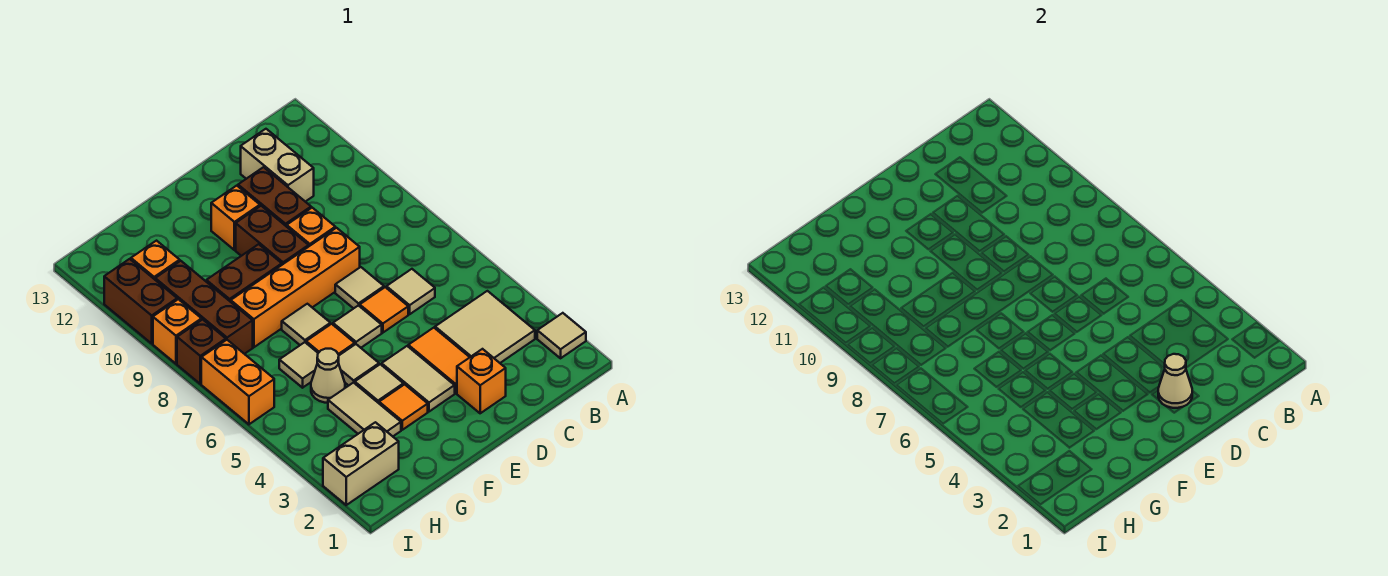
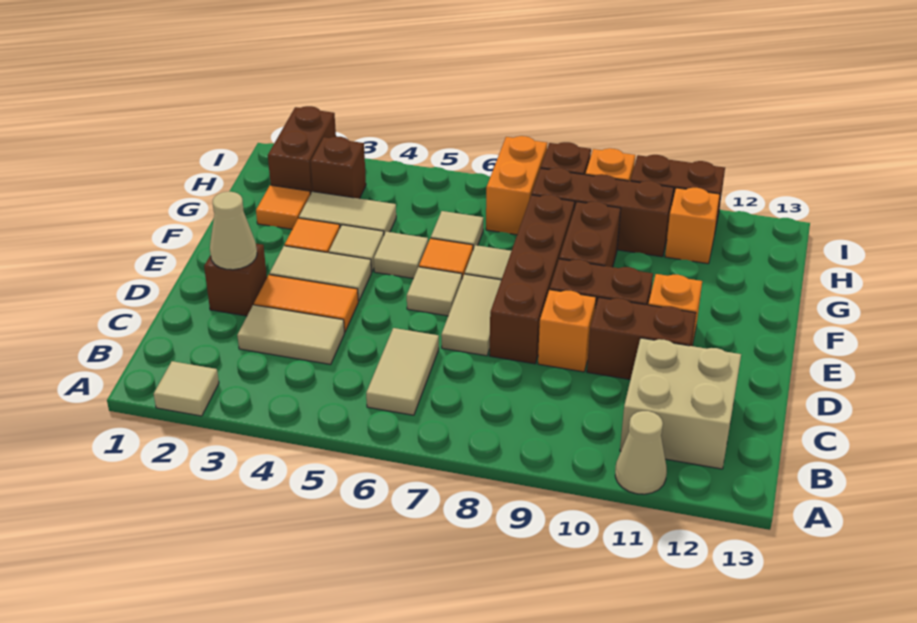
tan tile B3:C4 level 1 -> tan tile C3:C4 level 1
tan tile C6 level 1 -> tan tile B6:C6 level 1
tan brick C11:C12 level 1 -> tan brick B11:C12 level 1
orange brick D2 level 1 -> brown brick D2 level 1
orange tile D6 level 1 -> orange tile G2 level 1
tan tile D7 level 1 -> tan tile D7:E7 level 1
orange brick D8:G8 level 1 -> brown brick D8:G8 level 1
tan cone G5 level 1 -> tan cone A11 level 1
tan brick H2:I2 level 1 -> brown brick H2:I2 level 1
none -> brown brick H3 level 1
orange brick I6:I7 level 1 -> orange brick H7:I7 level 1

